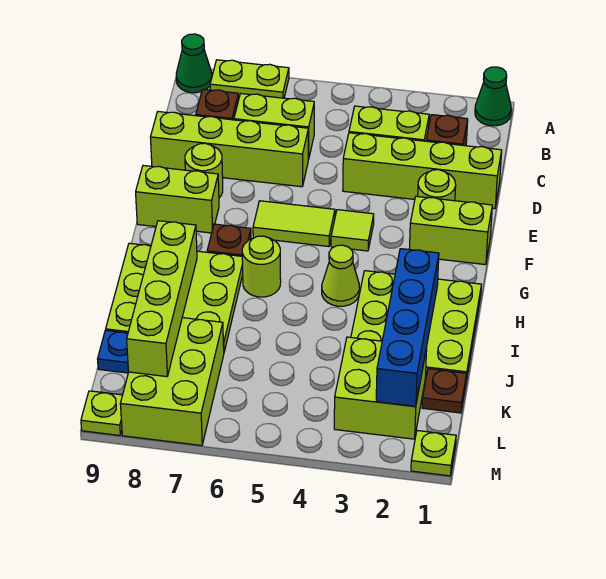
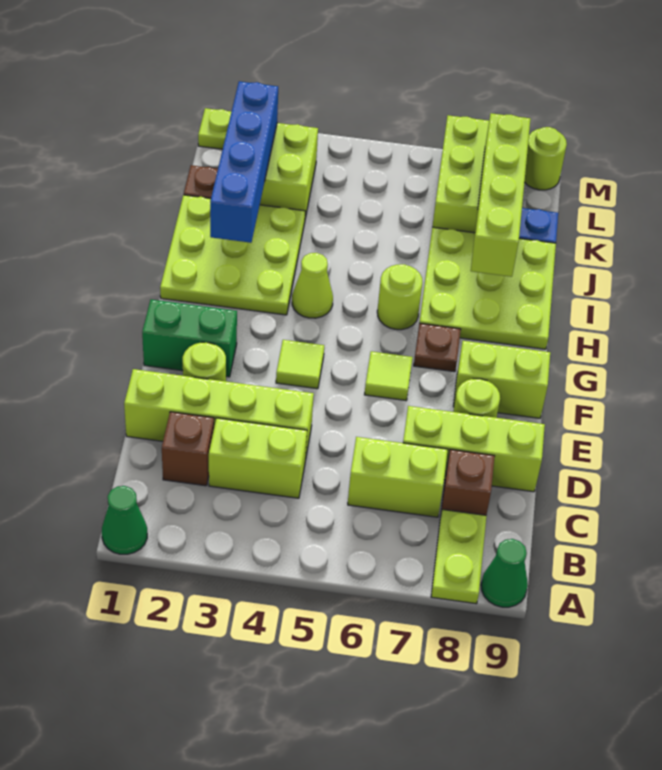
lime plate A7:A8 level 1 -> lime plate A8:B8 level 1
lime brick D6:D9 level 1 -> lime brick D7:D9 level 1
lime brick F1:F2 level 1 -> green brick F1:F2 level 1
lime tile F5:F6 level 1 -> lime tile F6 level 1
lime plate M9 level 1 -> lime round brick M9 level 1

